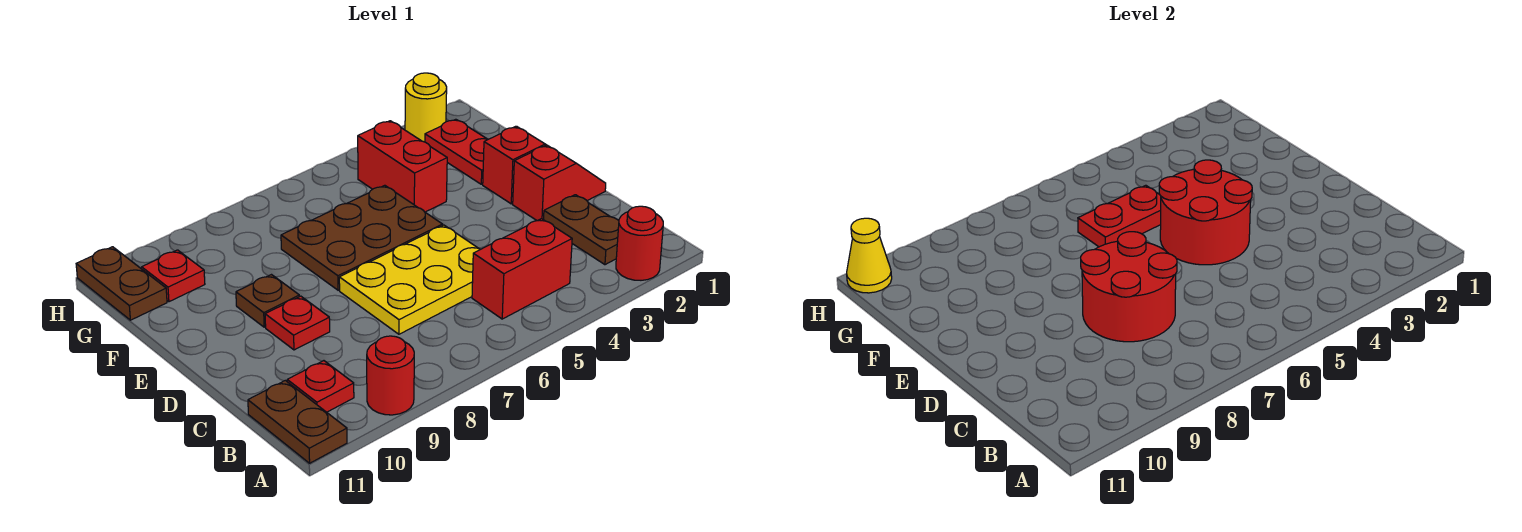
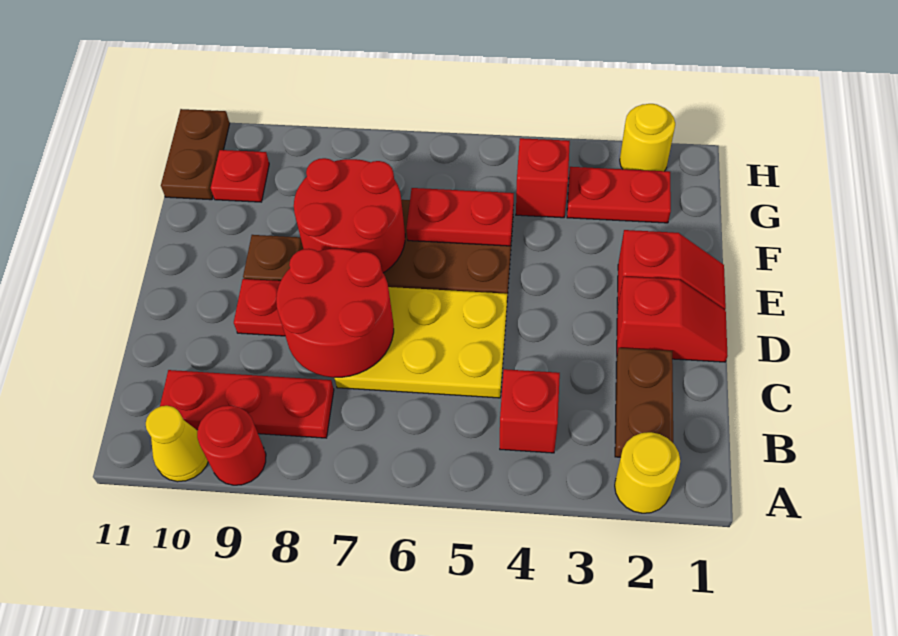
red round brick A2 level 1 -> yellow round brick A2 level 1
brown plate A11:B11 level 1 -> none
red brick B4:B5 level 1 -> red brick B4 level 1
red plate B10 level 1 -> red plate B8:B10 level 1
red round brick D4:E5 level 2 -> red round brick E7:F8 level 2
red plate F2:G2 level 1 -> red plate G2:G3 level 1
red brick F4:G4 level 1 -> red brick G4 level 1
yellow cone H11 level 2 -> yellow cone A10 level 1

